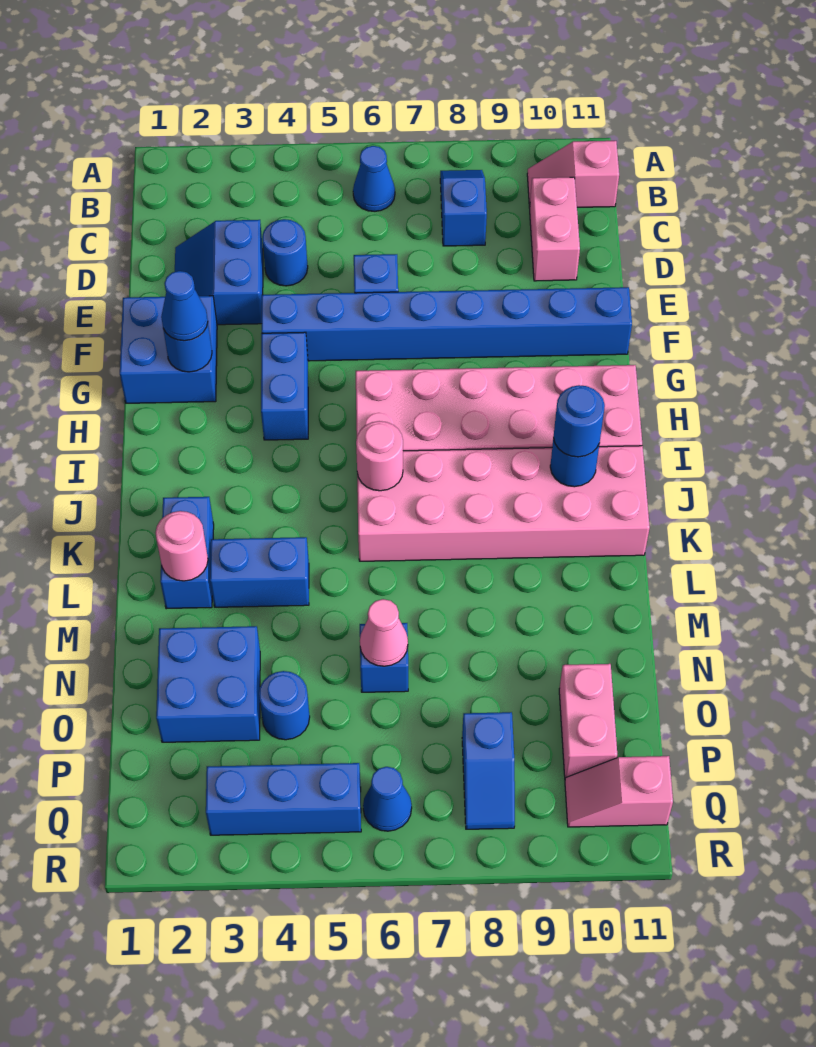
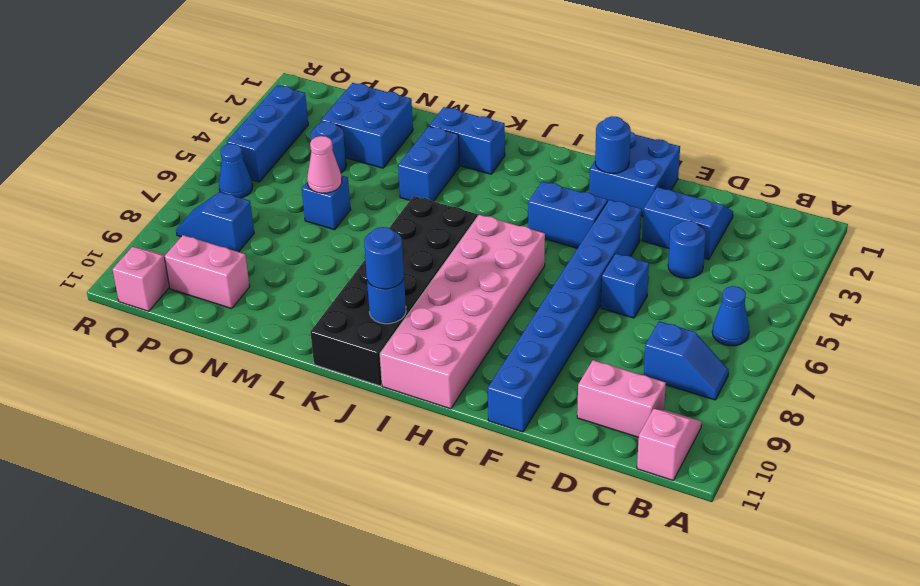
blue cone G2 level 3 -> none
pink brick J6:K11 level 1 -> black brick J6:K11 level 1
pink round brick J6 level 2 -> none
pink round brick L2 level 2 -> none

